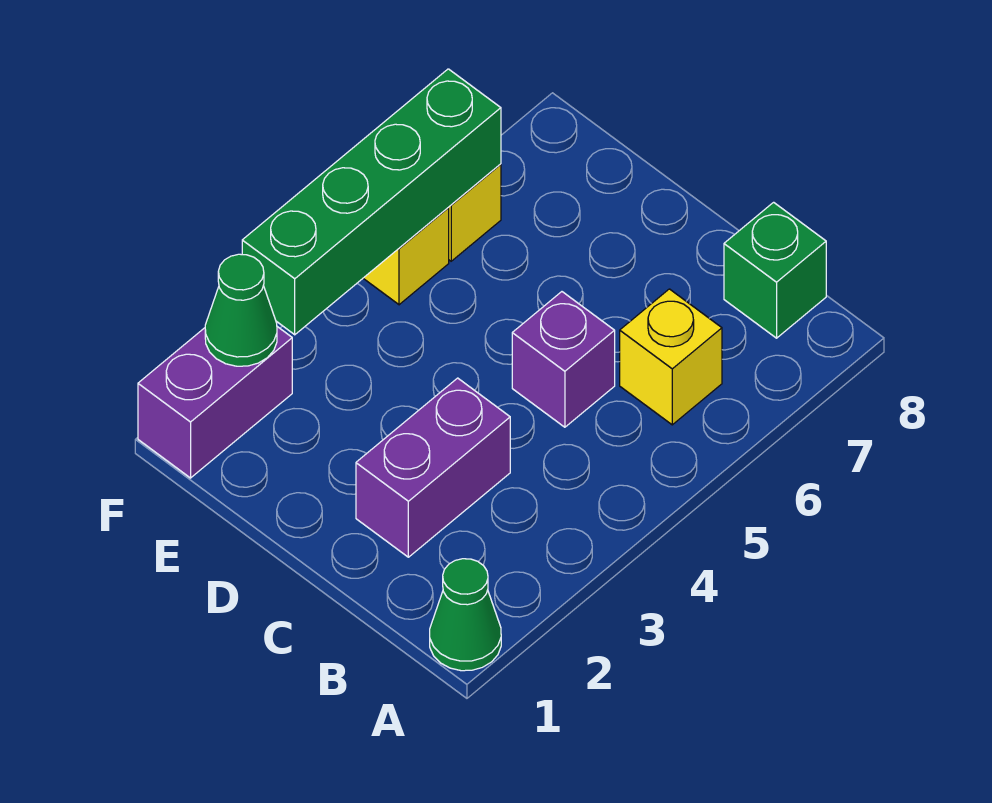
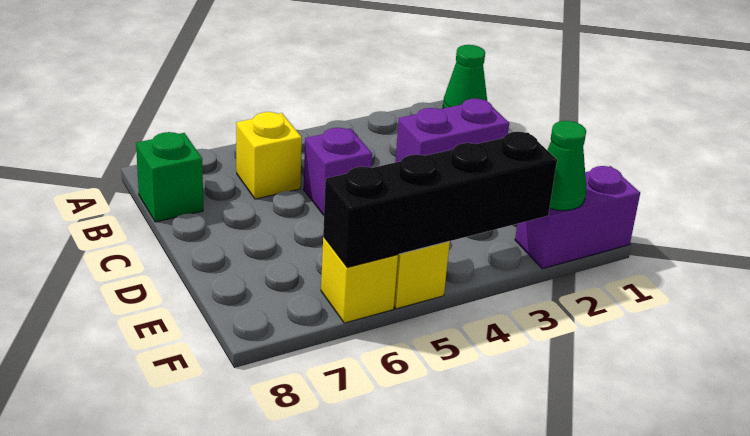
green brick F3:F6 level 2 -> black brick F3:F6 level 2

